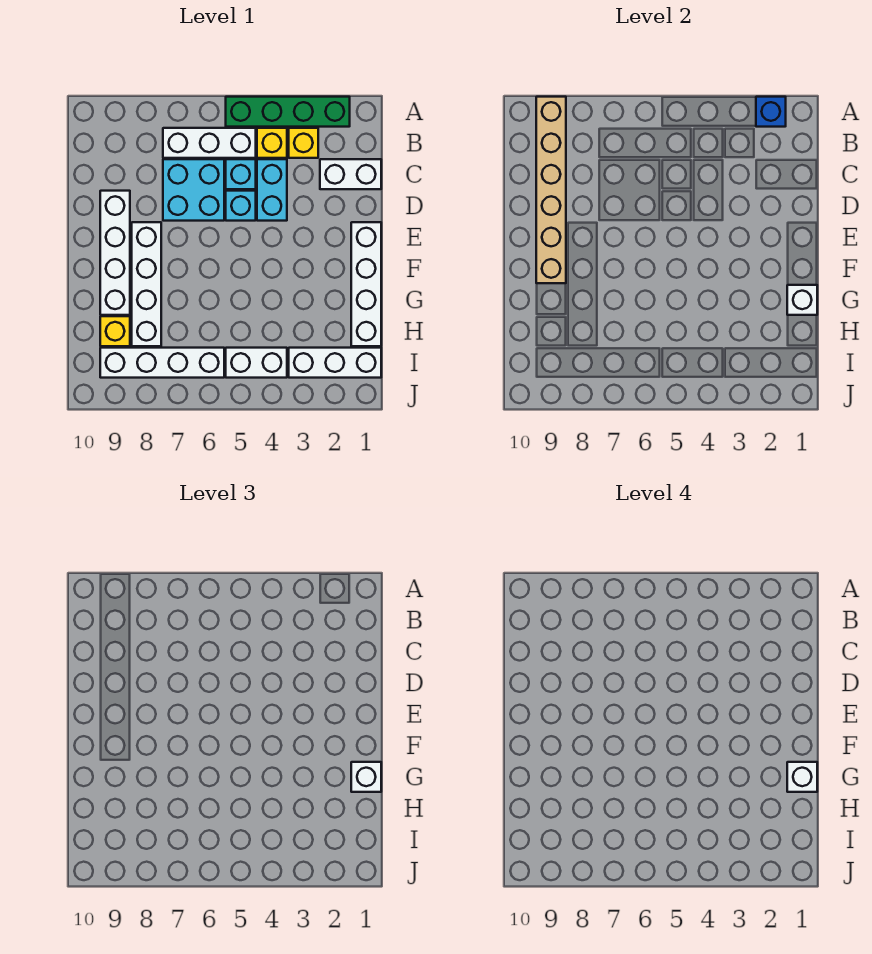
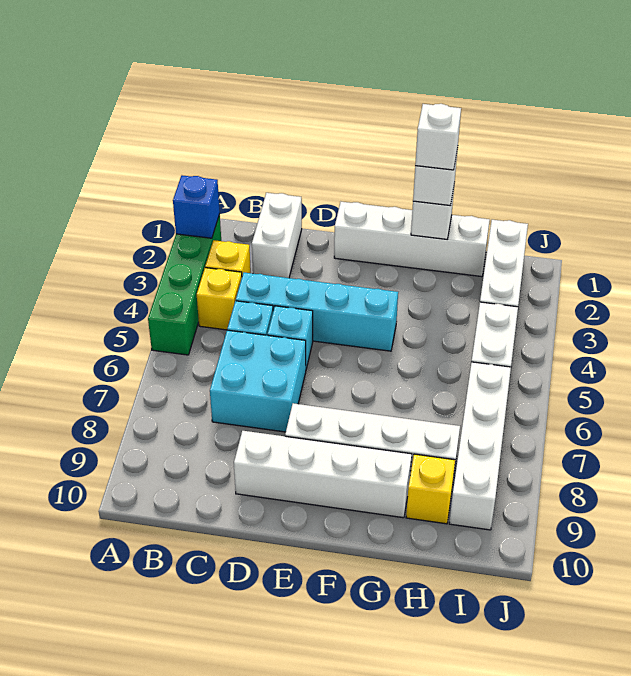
tan brick A9:F9 level 2 -> none
white brick B5:B7 level 1 -> none
cyan brick C4:D4 level 1 -> cyan brick C4:F4 level 1

